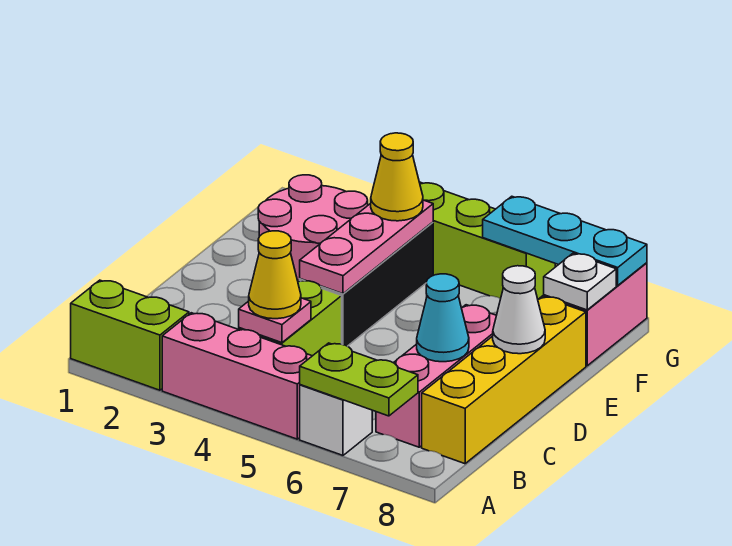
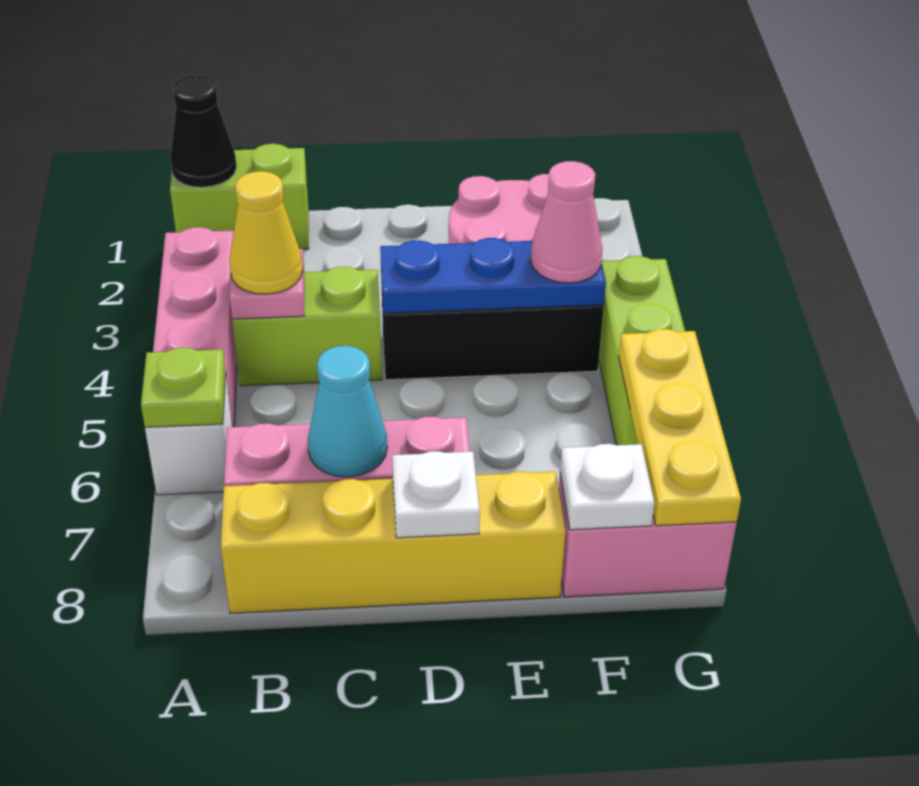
lime brick A1:A2 level 1 -> lime brick A1:B1 level 1
none -> black cone A1 level 2
lime plate A6:A7 level 2 -> lime plate A6 level 2
pink plate D4:F4 level 2 -> blue plate D4:F4 level 2
white cone D8 level 2 -> white plate D8 level 2
yellow cone F4 level 3 -> pink cone F4 level 3
cyan plate G6:G8 level 2 -> yellow plate G6:G8 level 2

